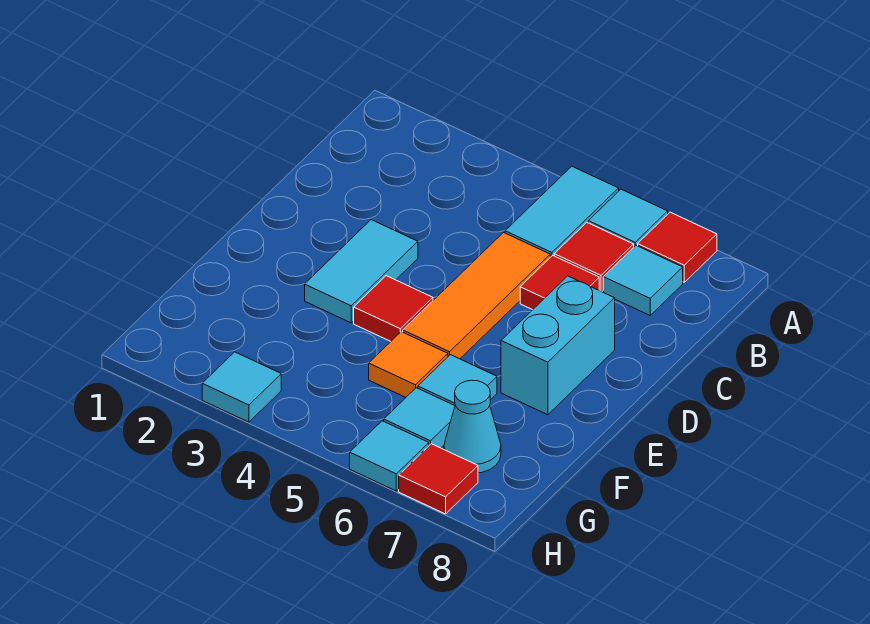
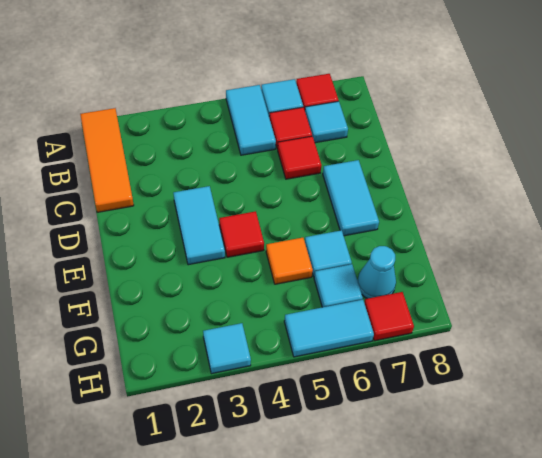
orange tile C5:E5 level 1 -> orange tile A1:C1 level 1
cyan brick D7:E7 level 1 -> cyan tile D7:E7 level 1
cyan tile H6 level 1 -> cyan tile H5:H6 level 1

